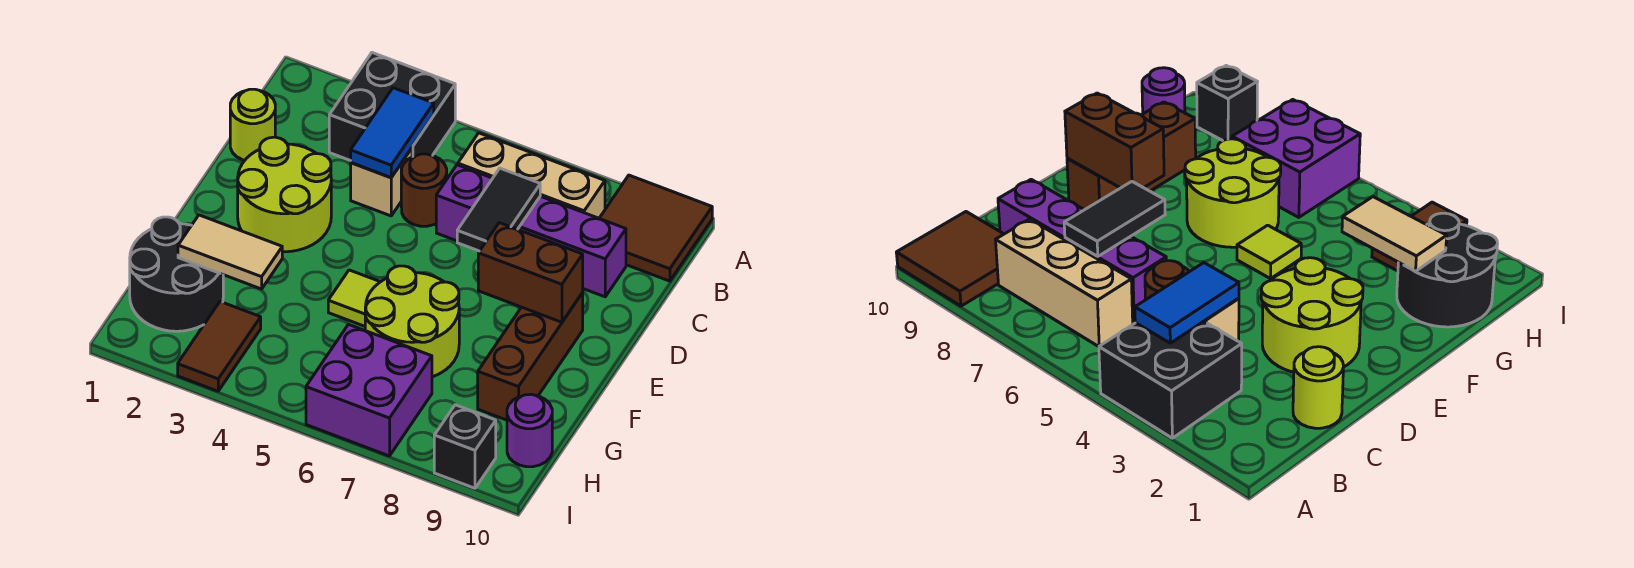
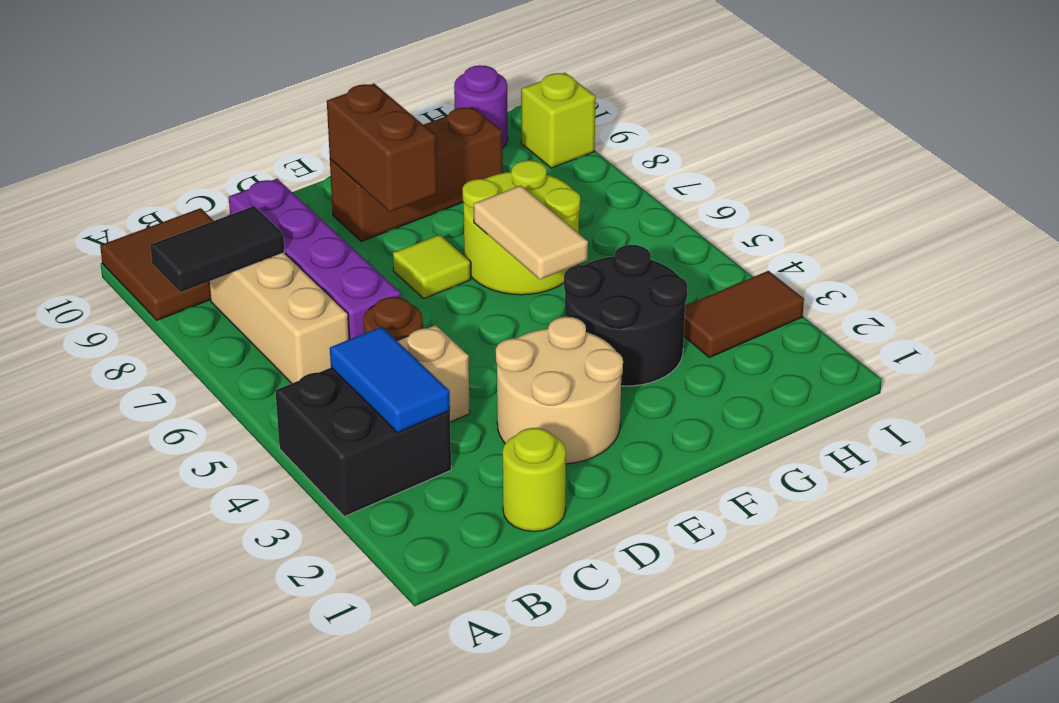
blue tile B4:C4 level 2 -> blue tile B3:B4 level 2
black tile C7:D7 level 2 -> black tile A8:B8 level 2
lime round brick D2:E3 level 1 -> tan round brick D2:E3 level 1
lime tile F5 level 1 -> lime tile E7 level 1
black round brick G1:H2 level 1 -> black round brick F3:G4 level 1
tan tile G2:G3 level 2 -> tan tile F5:F6 level 2
purple brick H6:I7 level 1 -> none
black brick I9 level 1 -> lime brick I9 level 1

